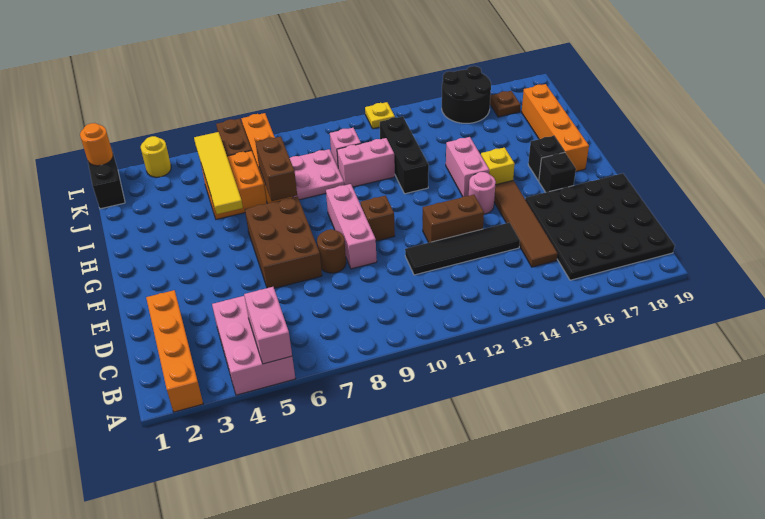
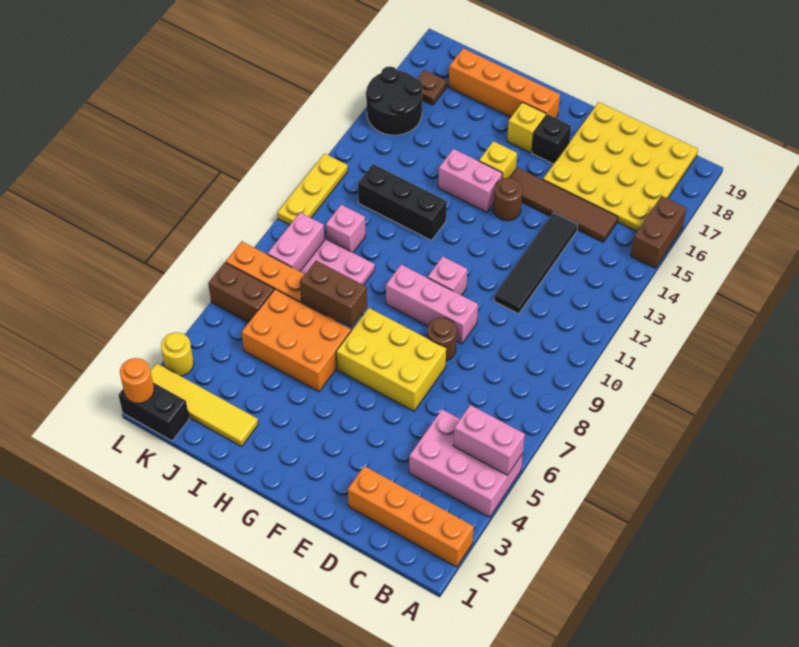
black plate B16:E19 level 1 -> yellow plate B16:E19 level 1
brown brick E6:G7 level 1 -> yellow brick E6:G7 level 1
brown brick E12:E13 level 1 -> brown brick A15:A16 level 1
brown brick F10 level 1 -> pink brick F10 level 1
pink round brick F14 level 1 -> brown round brick F14 level 1
black brick G17 level 1 -> yellow brick G17 level 1
yellow tile H5:K5 level 2 -> yellow tile I2:L2 level 1
orange brick I5:J6 level 1 -> orange brick H5:J6 level 1
pink brick I10:I11 level 1 -> pink brick K8:K9 level 1
yellow plate L12 level 1 -> yellow plate L10:L12 level 1

